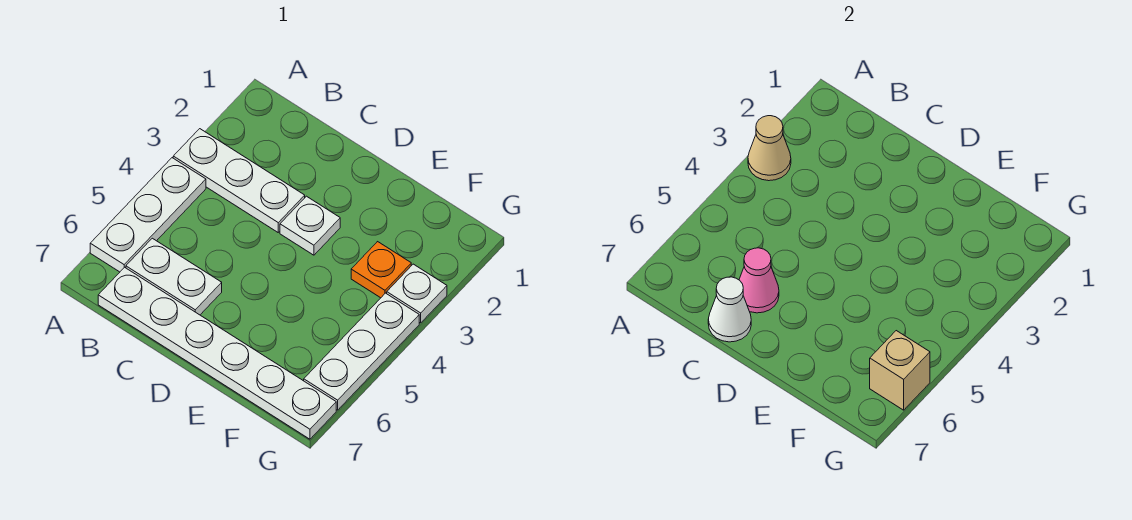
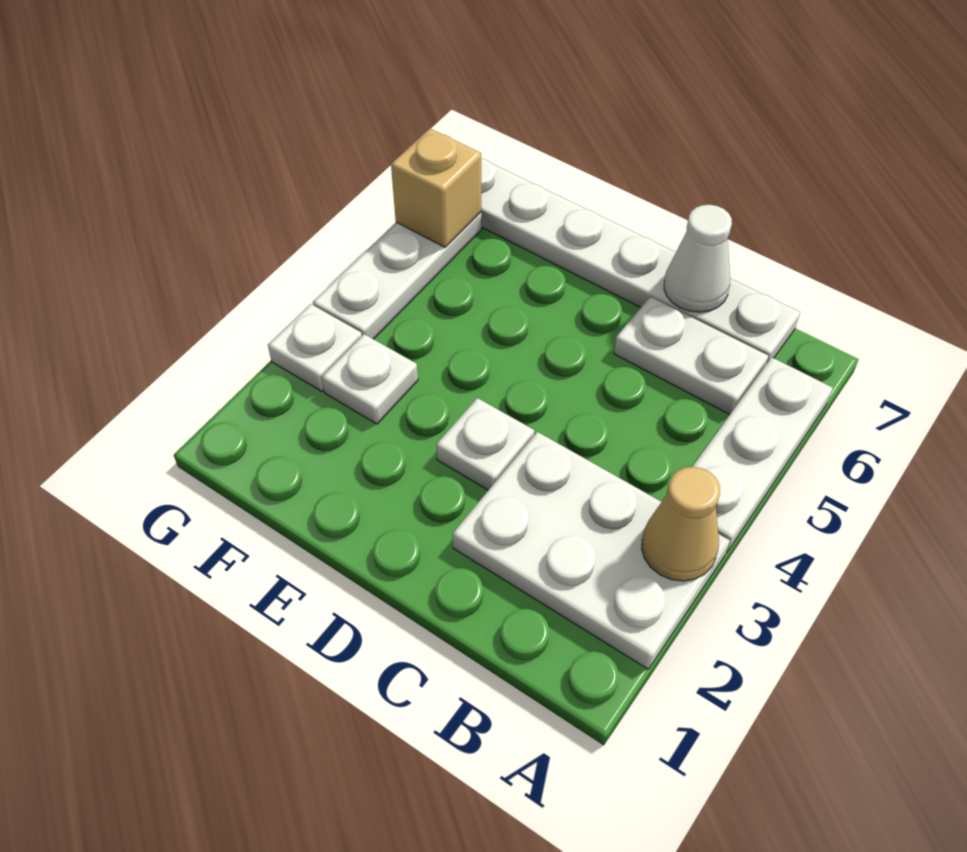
white plate A3:C3 level 1 -> white plate A2:C3 level 1
pink cone C6 level 2 -> none
orange plate F3 level 1 -> white plate F3 level 1

